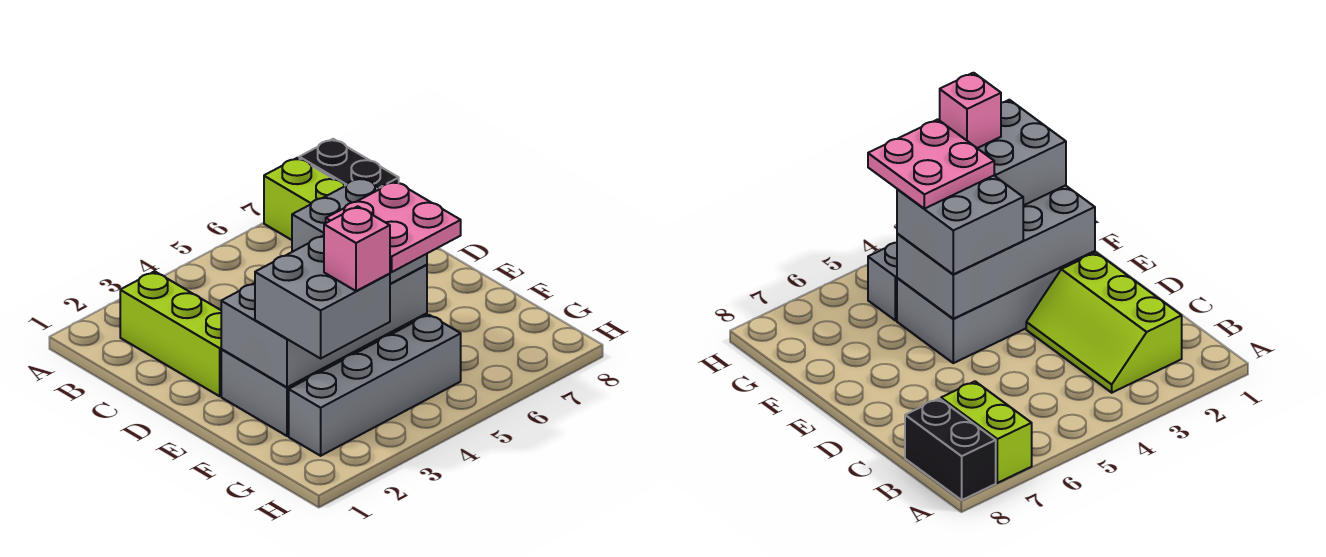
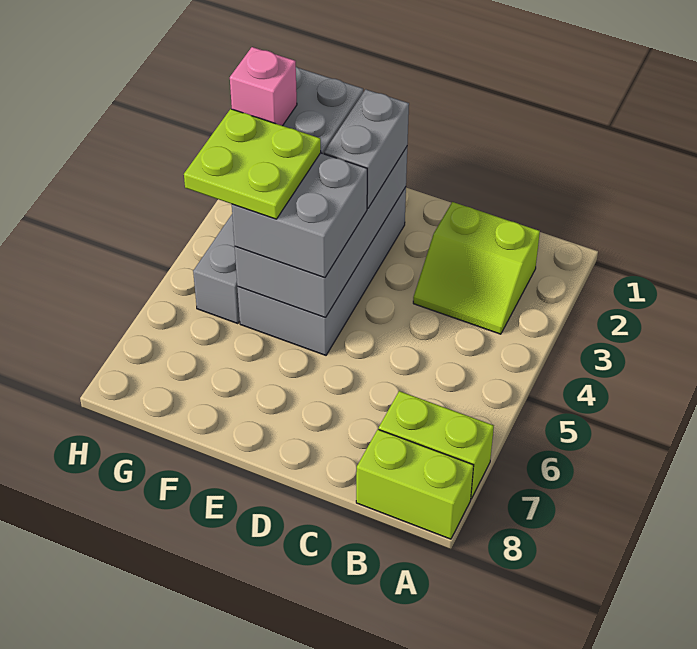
black brick A8:B8 level 1 -> lime brick A8:B8 level 1
lime slope B2:D3 level 1 top 2 -> lime slope B2:C3 level 1 top 2
none -> grey brick E2:E3 level 3
pink plate F4:G5 level 4 -> lime plate F4:G5 level 4

